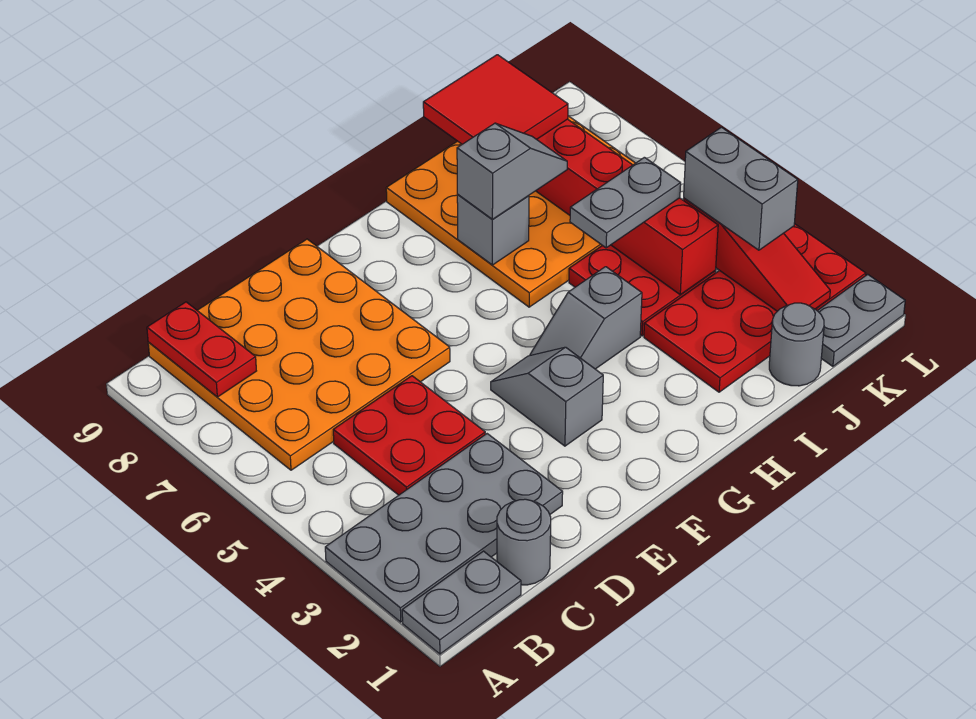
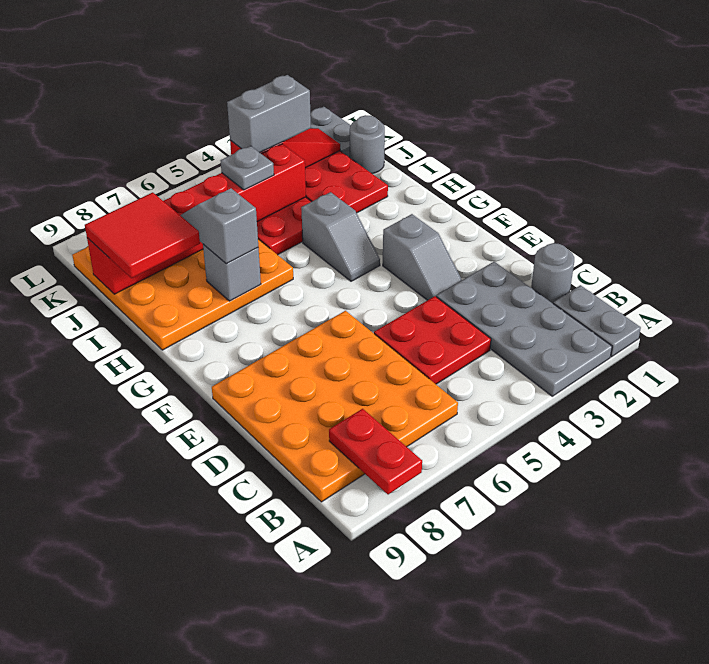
red plate B8:B9 level 2 -> red plate A8:B8 level 2
grey slope F3:F4 level 1 top 3 -> grey slope E3:F3 level 1 top F
grey plate I5:J5 level 3 -> grey plate J5 level 3

